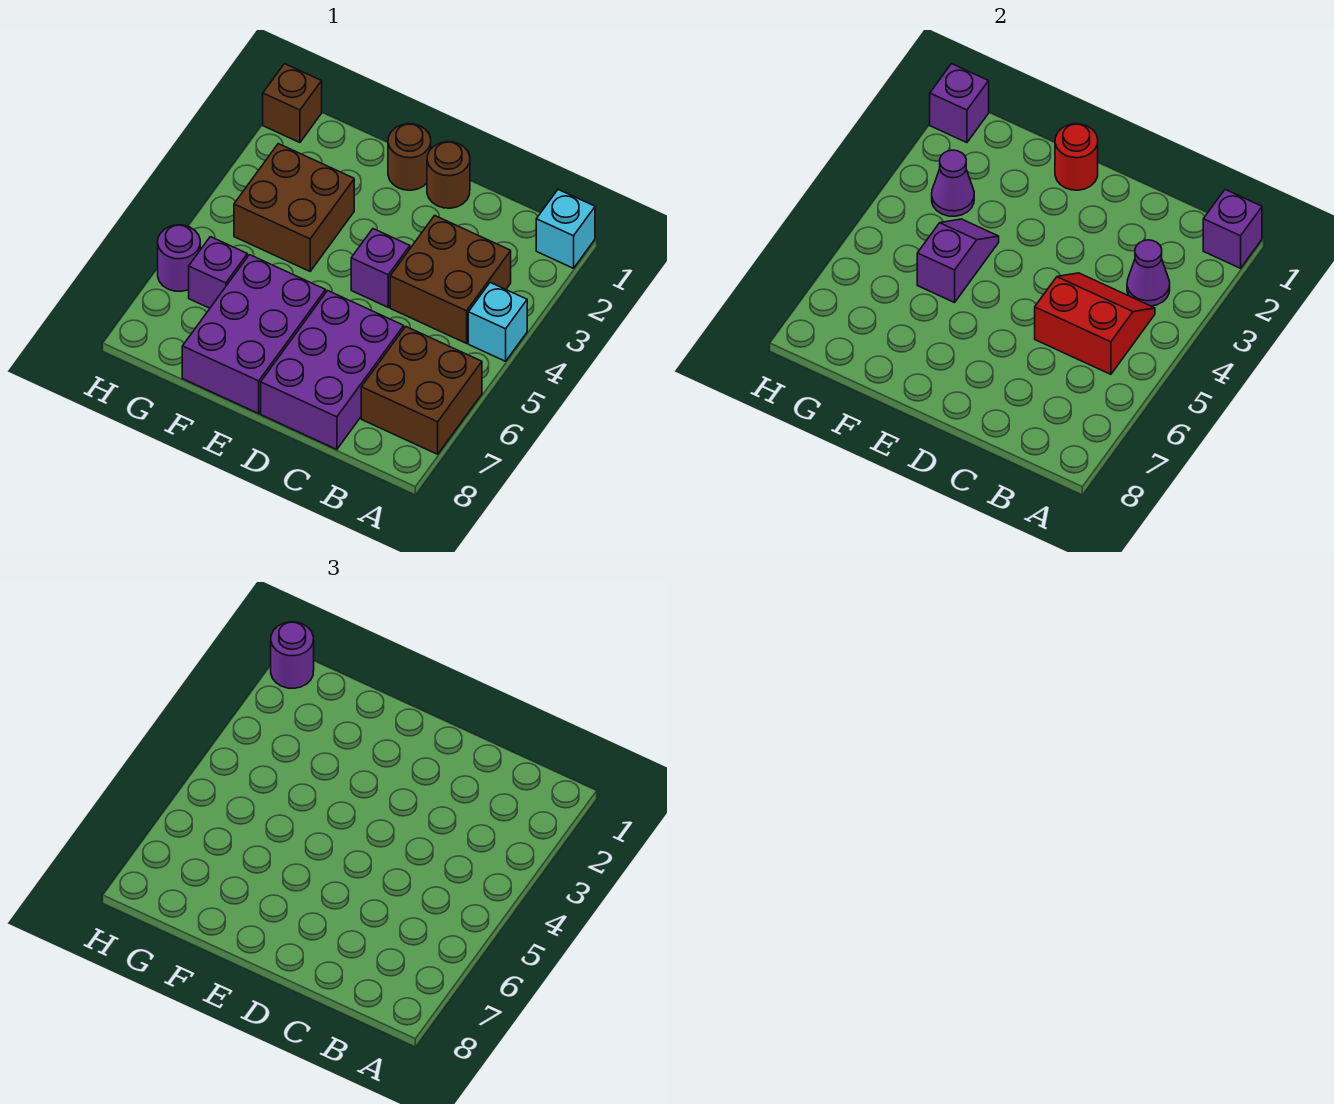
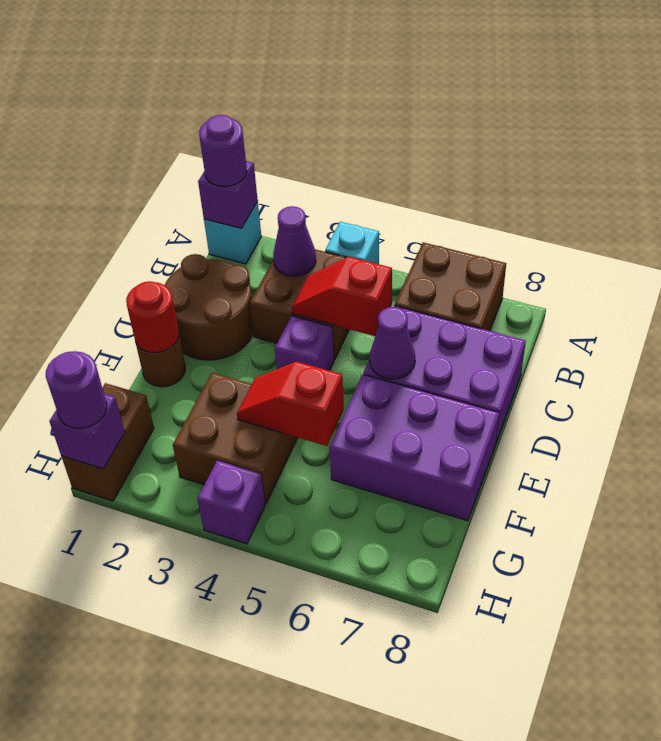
red slope B4:C5 level 2 top 5 -> red slope C4:C5 level 2 top 5
brown round brick D1 level 1 -> brown round brick C1:D2 level 1
purple slope F4:F5 level 2 top 5 -> red slope F4:F5 level 2 top 5
purple cone G3 level 2 -> purple cone D6 level 2
purple brick G6 level 1 -> purple brick H4 level 1
brown brick H1 level 1 -> brown brick G1:H1 level 1
purple round brick H6 level 1 -> purple round brick A1 level 3

